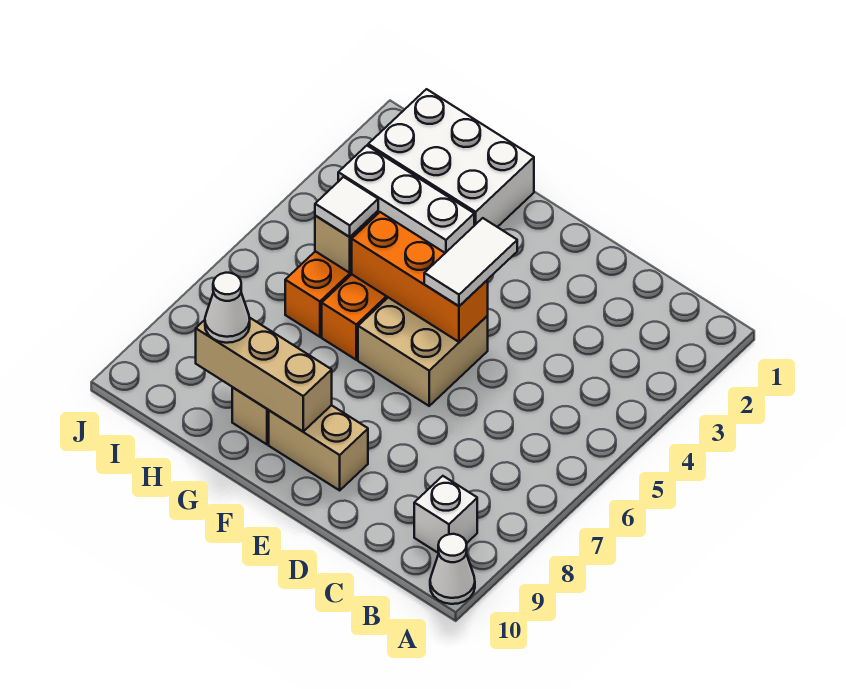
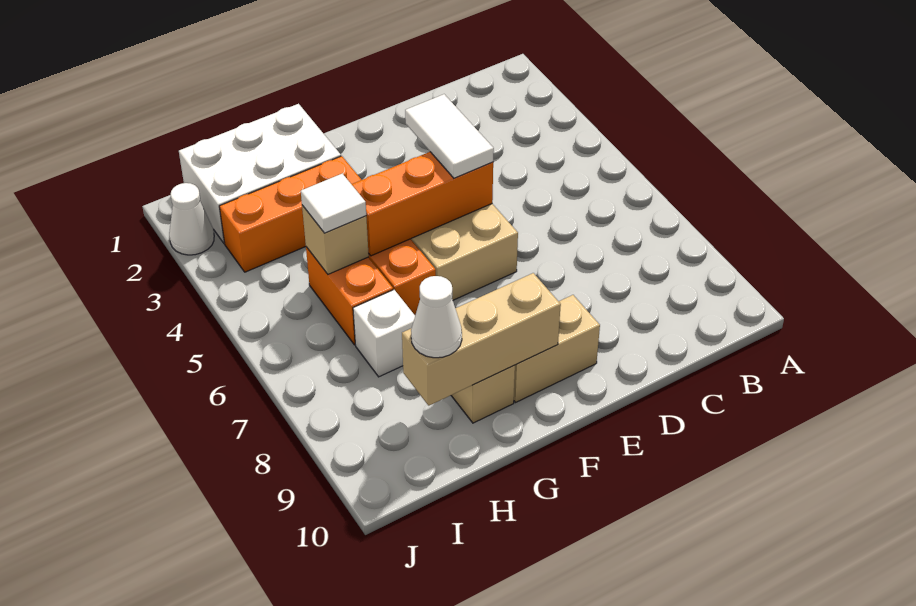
white cone A10 level 1 -> white cone J2 level 1
white brick B9 level 1 -> white brick H7 level 1
white brick G3:I3 level 1 -> orange brick G3:I3 level 1

